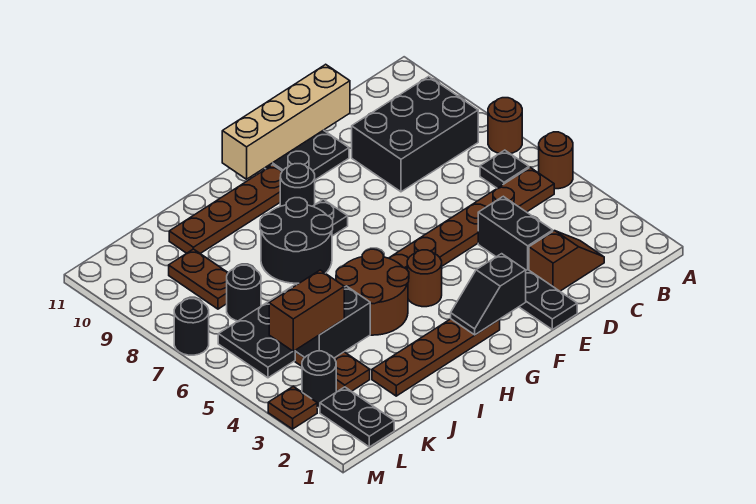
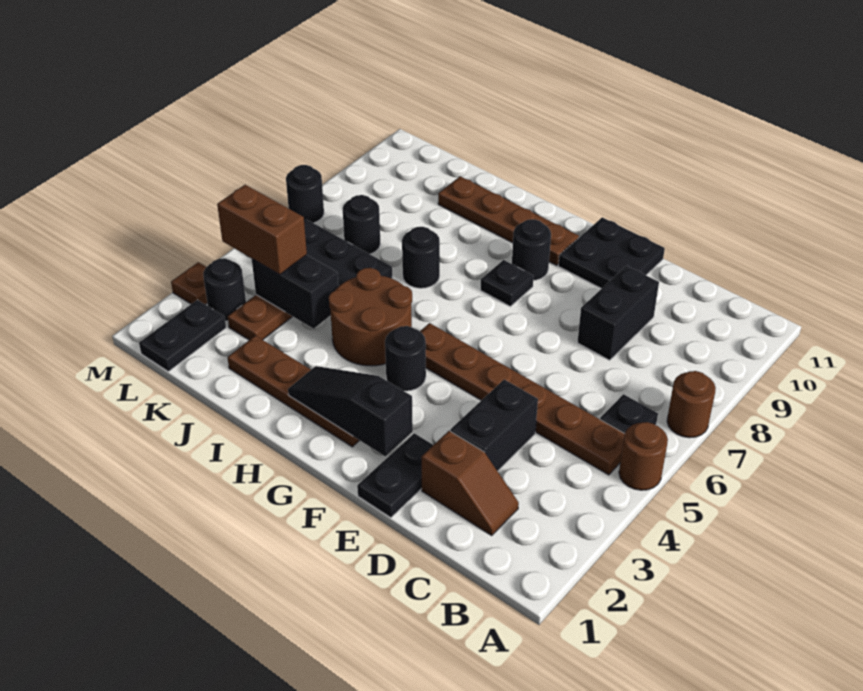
black brick B8:D9 level 1 -> black brick D8:D9 level 1
tan brick D11:G11 level 2 -> none
black slope F2:G2 level 2 top F -> black slope F2:H2 level 2 top F
brown round brick G4 level 1 -> black round brick G4 level 1
black round brick H7:I8 level 1 -> black round brick I7 level 1
brown plate K8:K9 level 1 -> none

